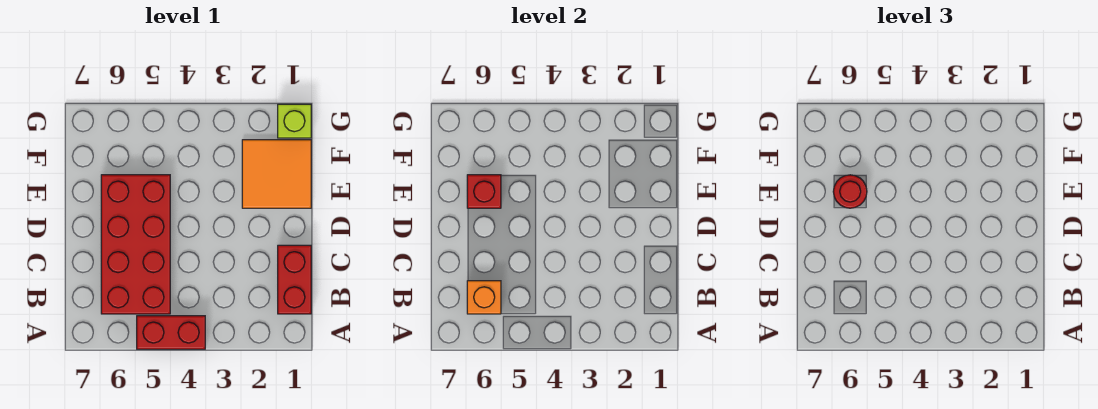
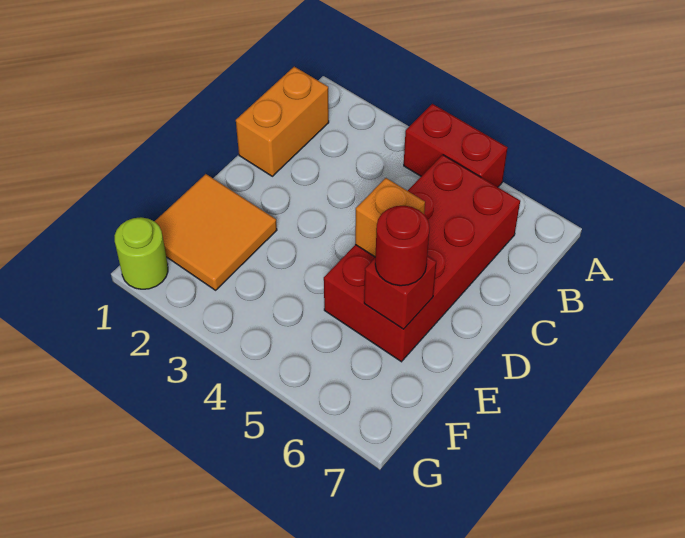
red brick B1:C1 level 1 -> orange brick B1:C1 level 1
orange brick B6 level 2 -> orange brick D5 level 2
lime brick G1 level 1 -> lime round brick G1 level 1

